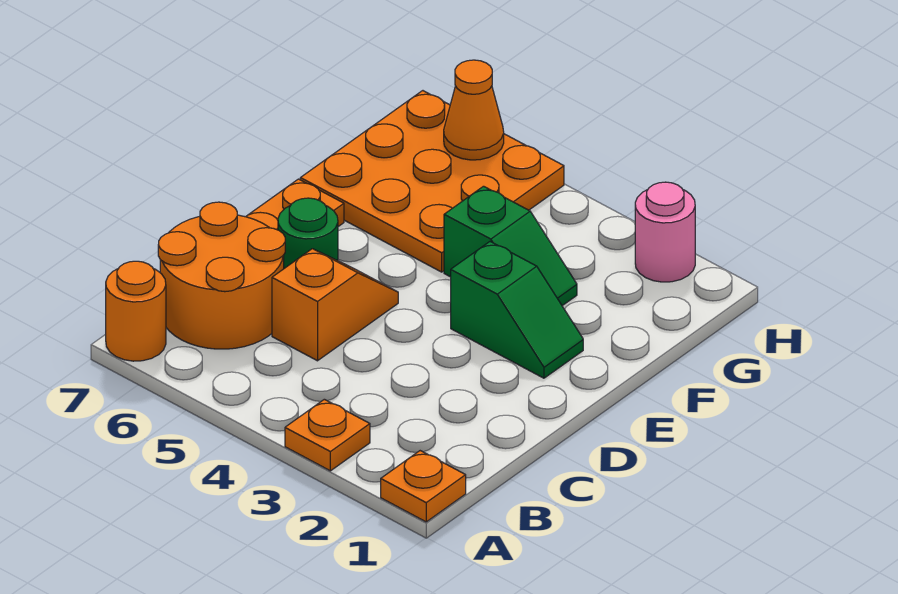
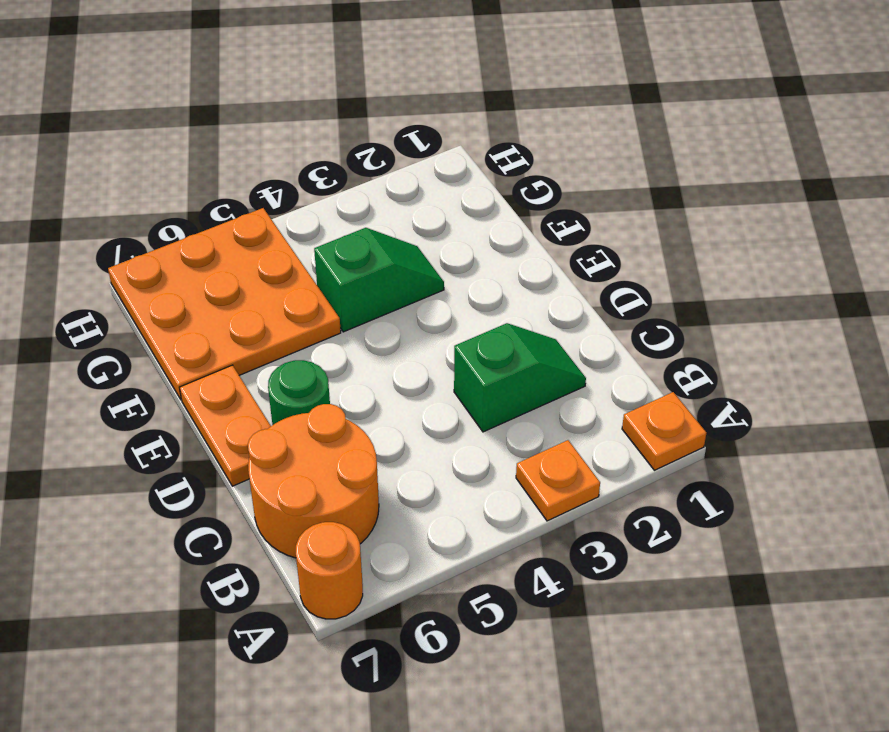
orange slope C5:D5 level 1 top C -> none
green slope E2:E3 level 1 top 3 -> green slope C2:C3 level 1 top 3
pink round brick H2 level 1 -> none
orange cone H6 level 2 -> none

